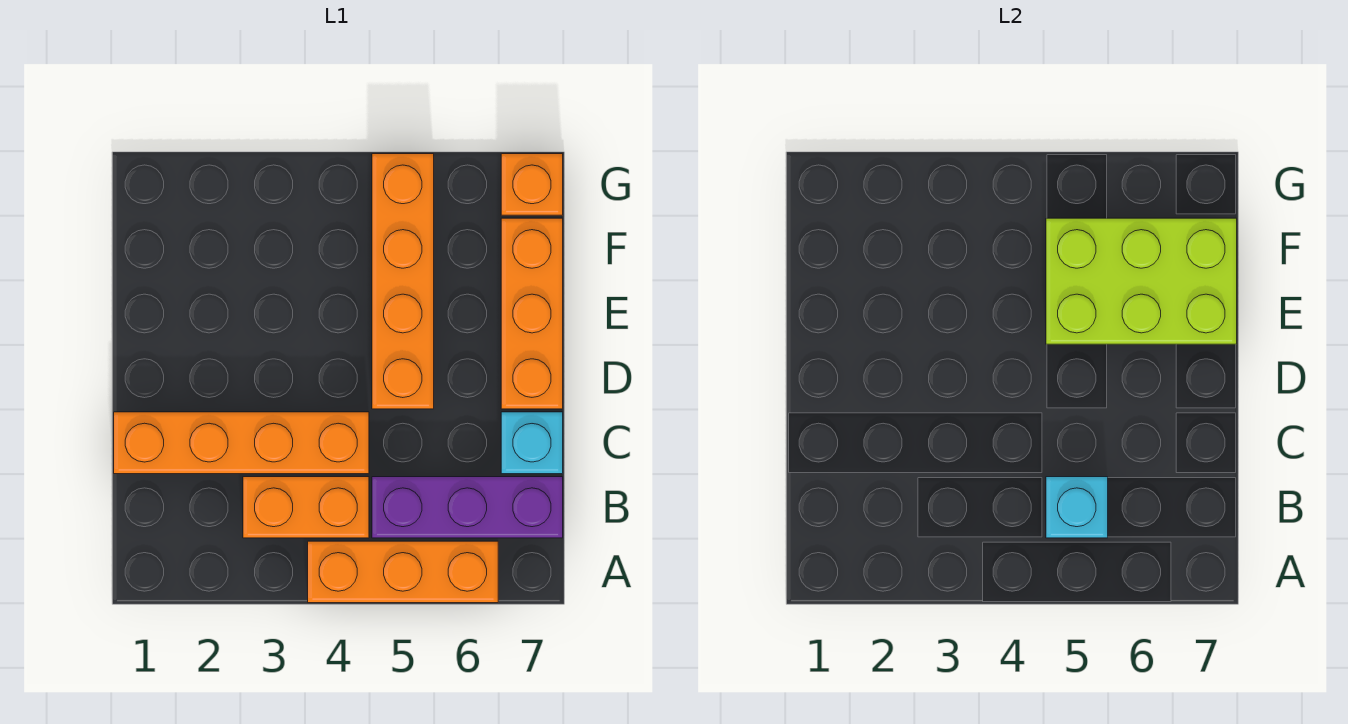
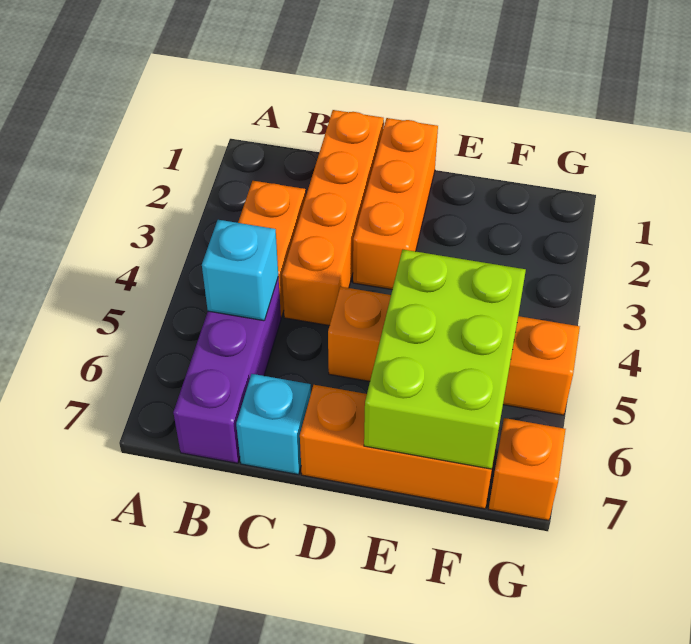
orange brick A4:A6 level 1 -> orange brick D1:D3 level 1

